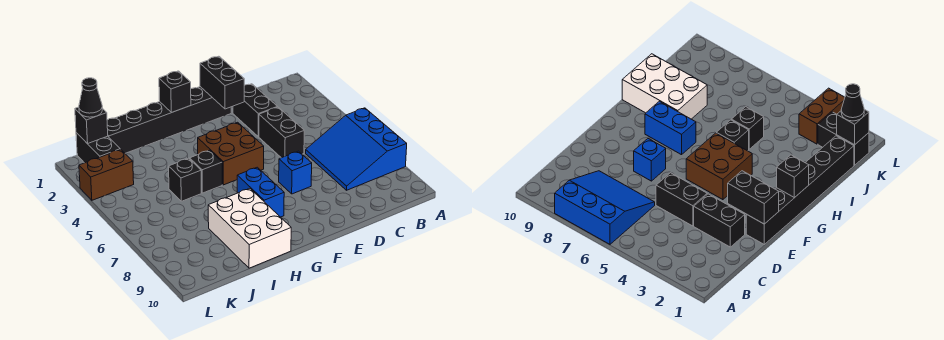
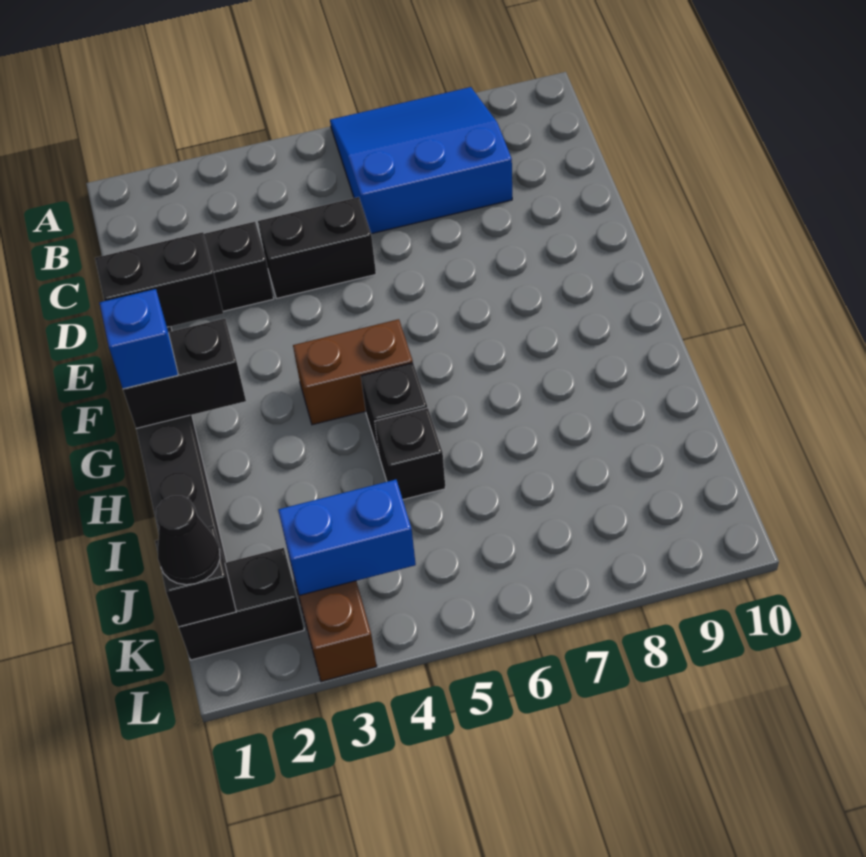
blue slope A6:C8 level 1 top A -> blue slope A6:C8 level 1 top C
blue brick E7 level 1 -> blue brick G1 level 3
brown brick F4:G5 level 1 -> brown brick G4:G5 level 1
black brick G1 level 2 -> black brick G1:G2 level 2
blue brick G7:G8 level 1 -> blue brick K3:K4 level 2
white brick H8:I10 level 1 -> none

